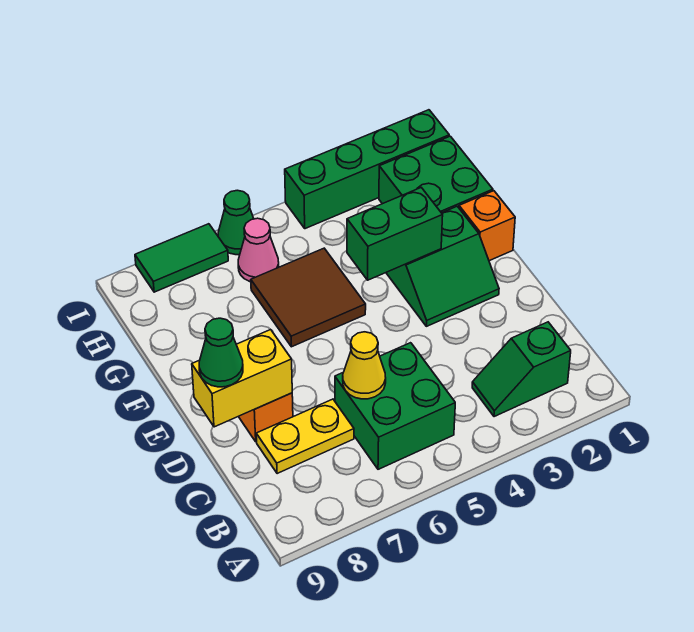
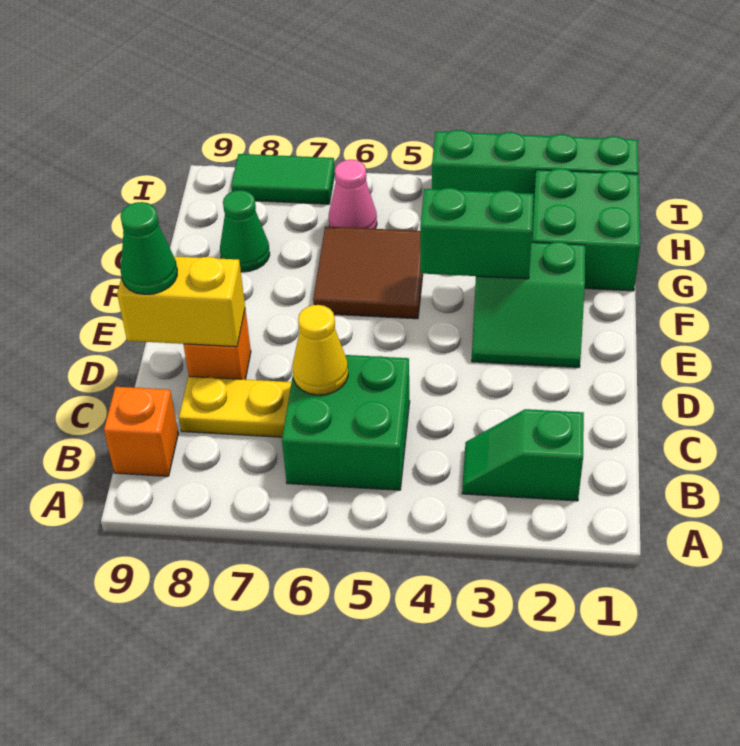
orange brick F1 level 1 -> orange brick B9 level 1
green cone I6 level 1 -> green cone G8 level 1

